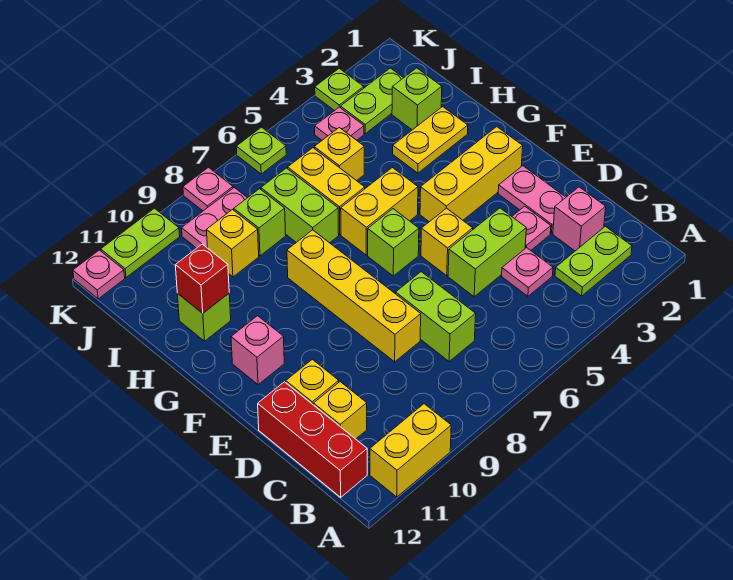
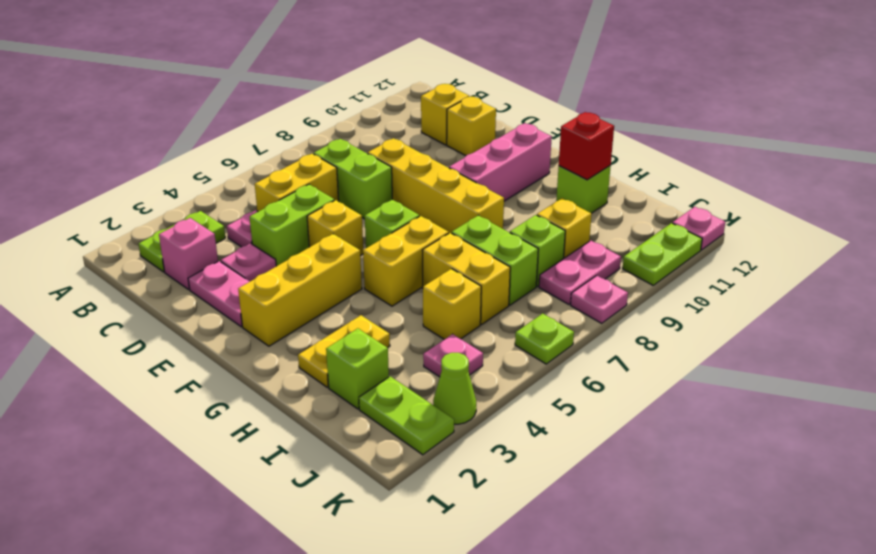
yellow brick A10:A11 level 1 -> yellow brick C5:C6 level 1
red brick B12:D12 level 1 -> none
pink brick F11 level 1 -> pink brick F9:F11 level 1
lime plate J2:J3 level 1 -> lime plate J2:K2 level 1
lime plate K3 level 1 -> lime cone K3 level 1

